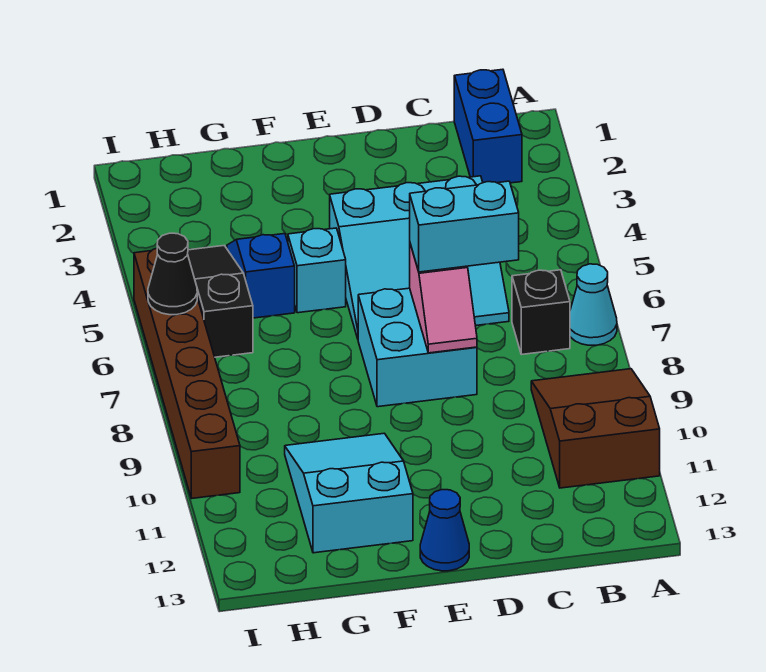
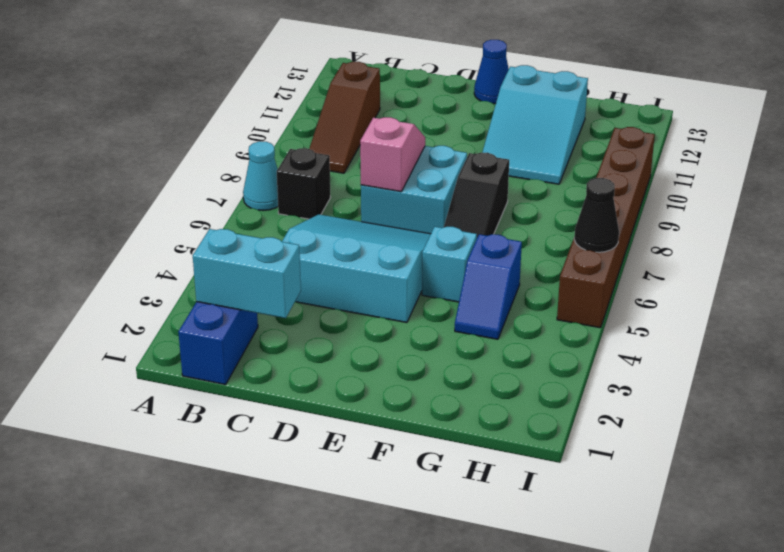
brown slope A9:B11 level 1 top 11 -> brown slope B9:B11 level 1 top 11
cyan brick C7:D7 level 3 -> cyan brick B2:C2 level 2
black slope H4:H6 level 1 top 6 -> black slope F6:F8 level 1 top 8

